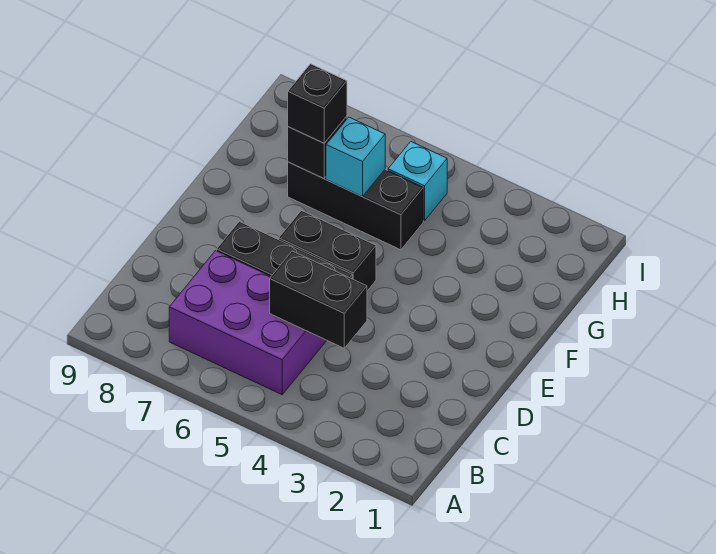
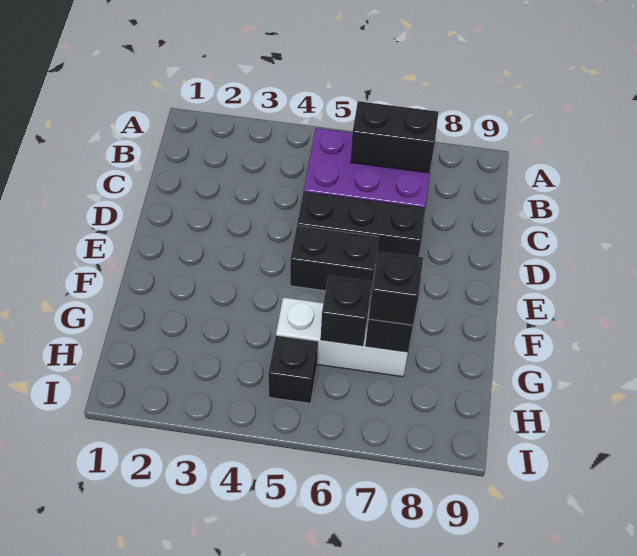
black brick C4:C5 level 2 -> black brick B6:B7 level 2
black brick G5:G7 level 1 -> white brick G5:G7 level 1
cyan brick G6 level 2 -> black brick G6 level 2
cyan brick H5 level 1 -> black brick H5 level 1

